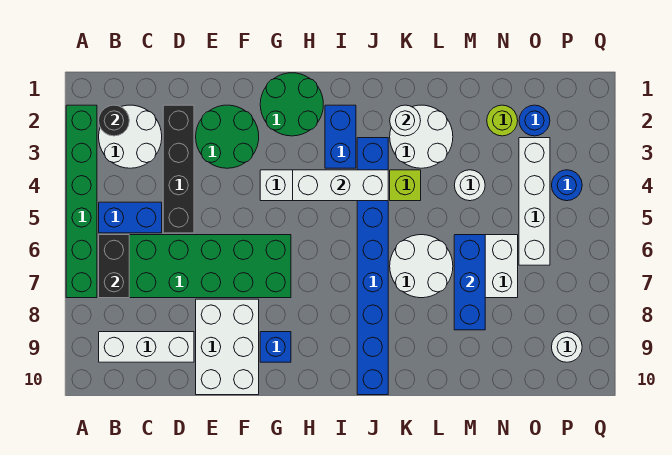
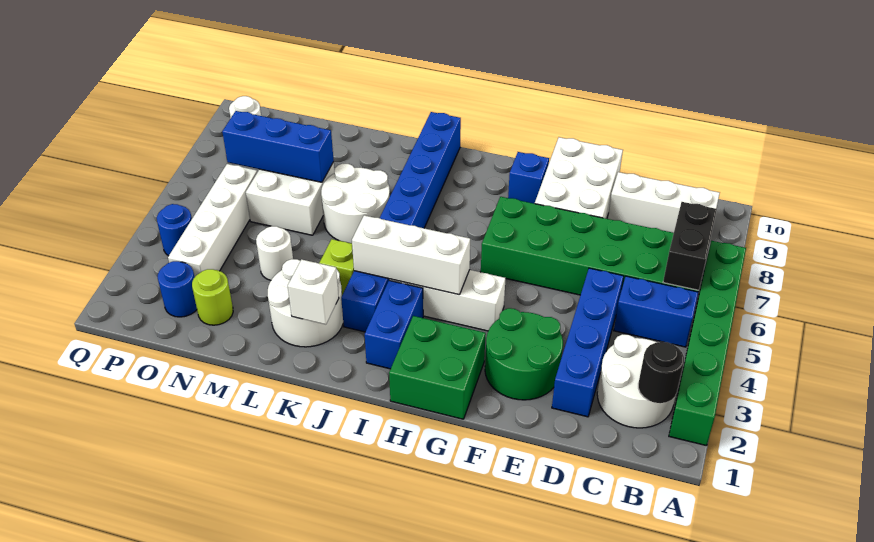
black brick D2:D5 level 1 -> blue brick D2:D5 level 1
green round brick G1:H2 level 1 -> green brick G1:H2 level 1
white round brick K2 level 2 -> white brick K2 level 2
blue brick M6:M8 level 2 -> blue brick M7:O7 level 2

